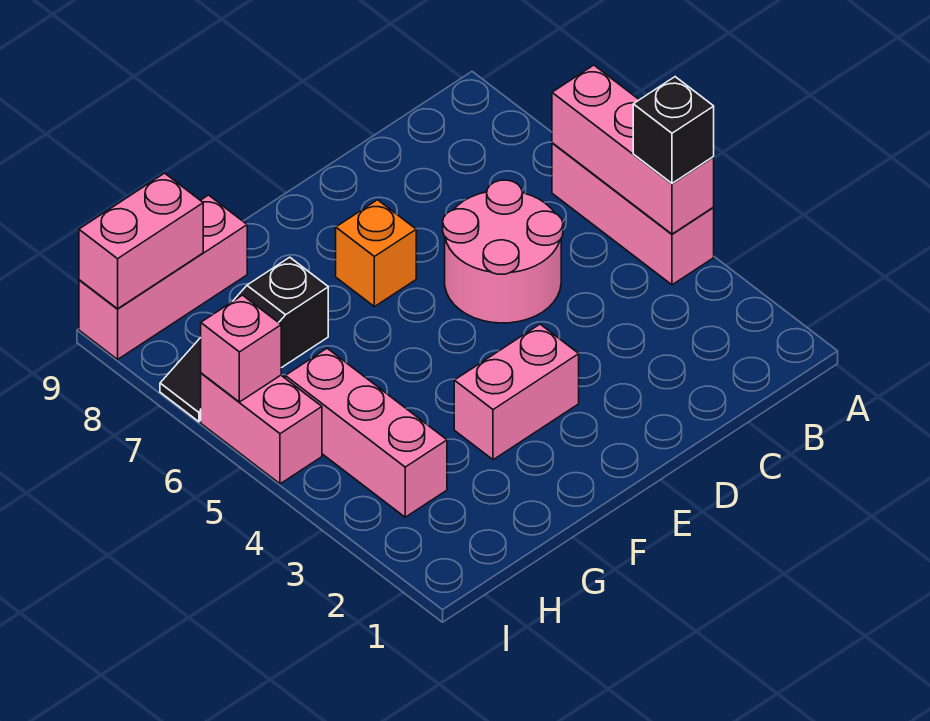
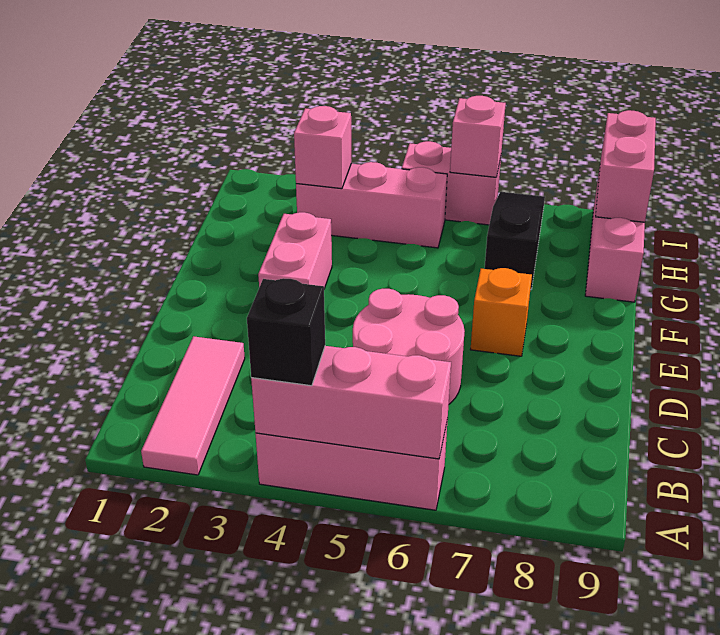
none -> pink tile A2:C2 level 1
none -> pink brick H3 level 2

